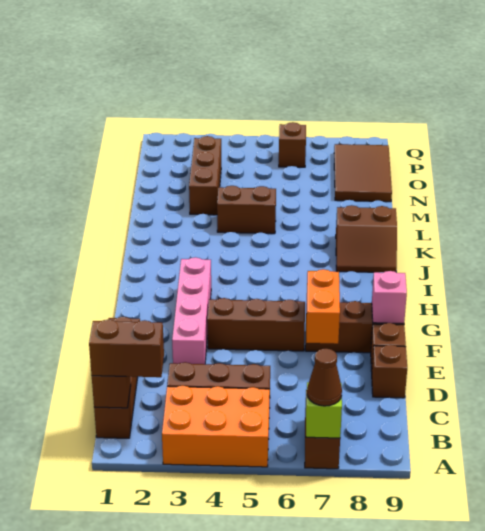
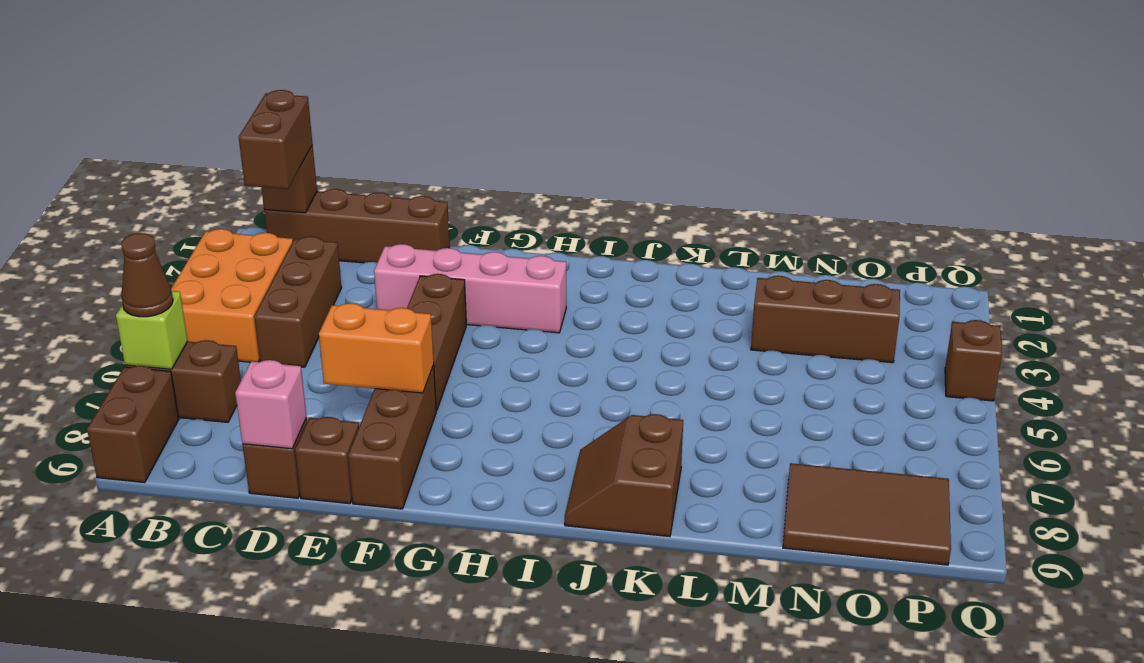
pink brick F9 level 2 -> pink brick D9 level 2
brown brick L4:L5 level 1 -> brown brick A8:A9 level 1
brown brick P6 level 1 -> brown brick Q4 level 1

